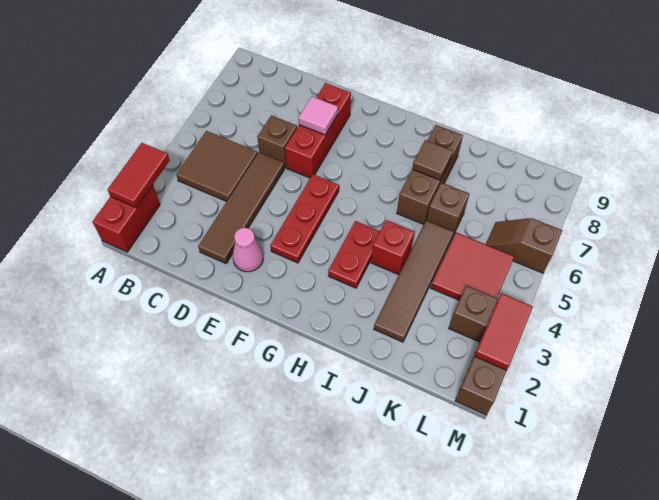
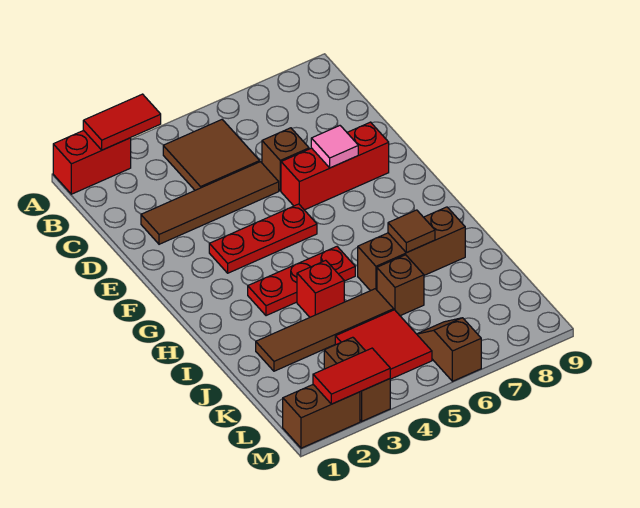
pink cone E2 level 1 -> none
red plate H3:H4 level 1 -> red plate H3:H5 level 1

